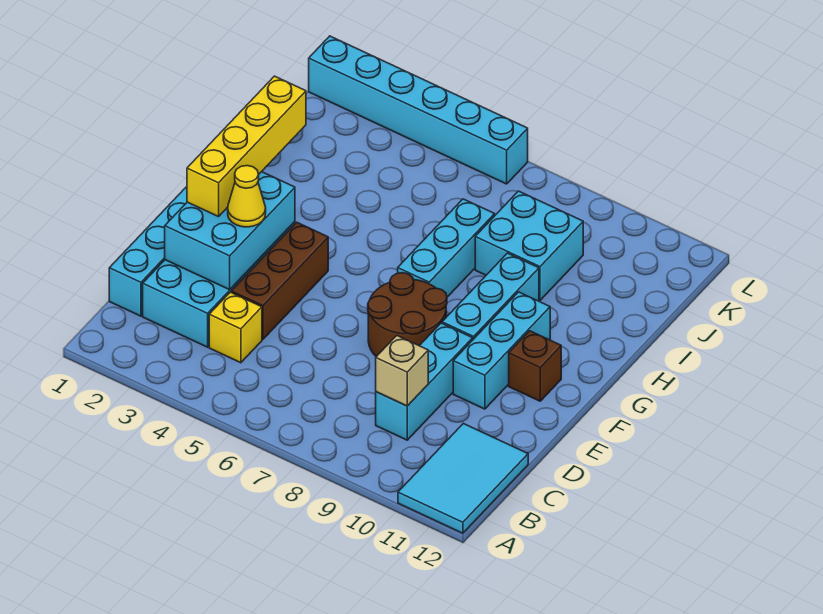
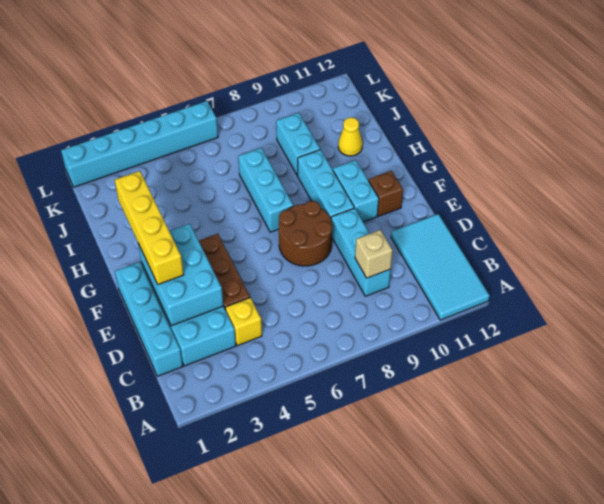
cyan tile A11:C12 level 1 -> cyan tile A11:D12 level 1
yellow cone E3 level 3 -> yellow cone I11 level 1
cyan brick E10:G10 level 1 -> cyan brick F10:G10 level 1
cyan brick I8:J9 level 1 -> cyan brick I9:J9 level 1

